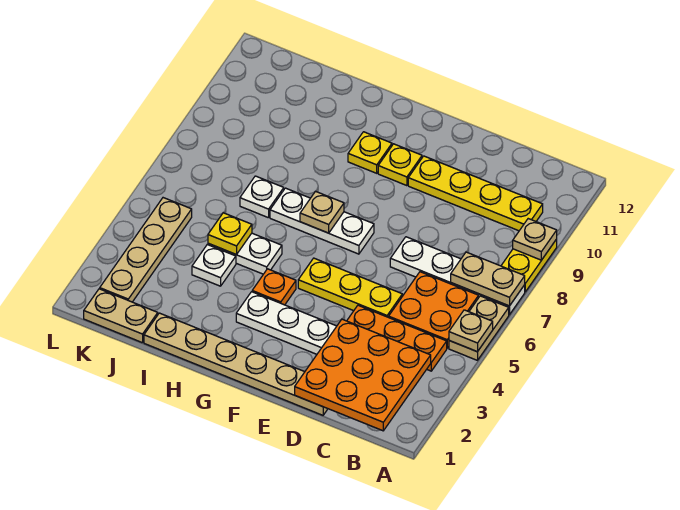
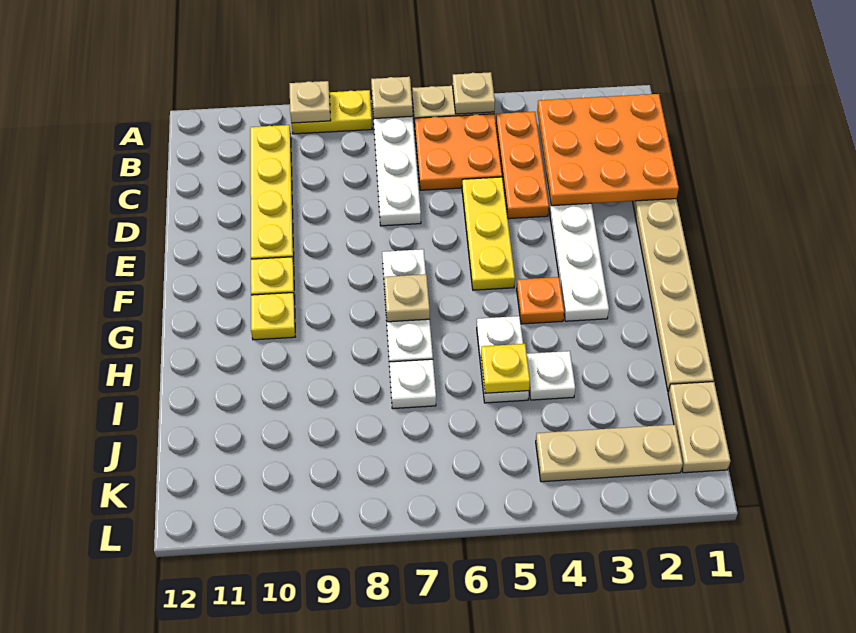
tan plate A7:B7 level 2 -> tan plate A7 level 2
tan plate K2:K5 level 1 -> tan plate K2:K4 level 1

